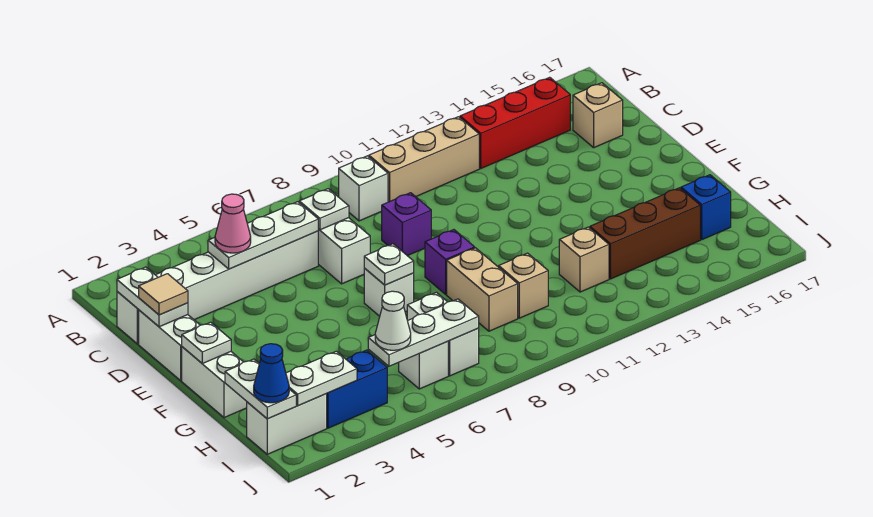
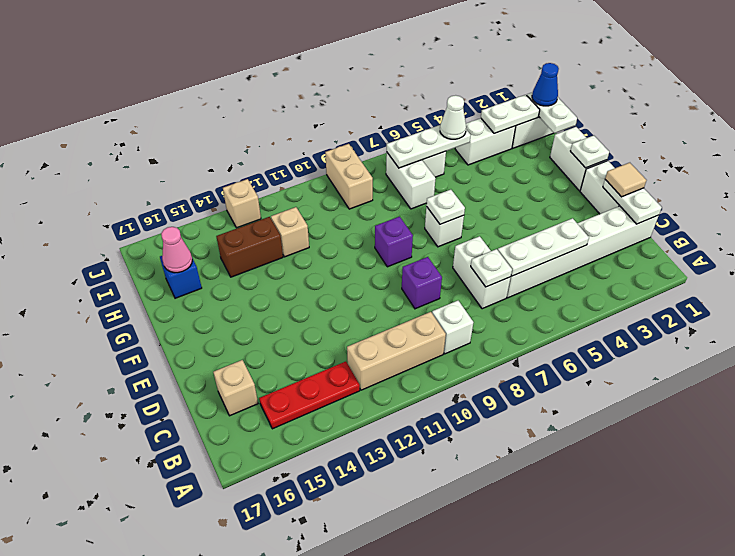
red brick B13:B15 level 1 -> red plate B13:B15 level 1
pink cone C4 level 3 -> pink cone H16 level 2
tan brick G9:H9 level 1 -> tan brick I9:J9 level 1
tan brick H10 level 1 -> tan brick J13 level 1
brown brick H13:H15 level 1 -> brown brick H13:H14 level 1
blue brick I3:I4 level 1 -> white brick I3:I4 level 1

